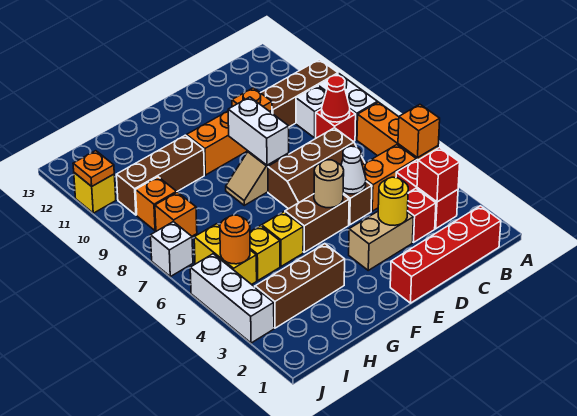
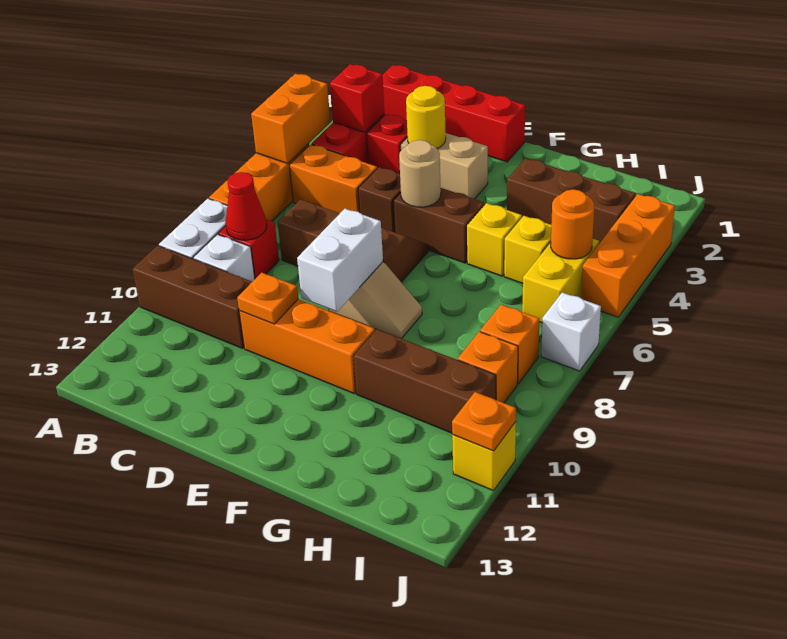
orange brick A5 level 2 -> orange brick A4:A5 level 2
white cone D5 level 2 -> none
white brick J3:J5 level 1 -> orange brick J3:J5 level 1

